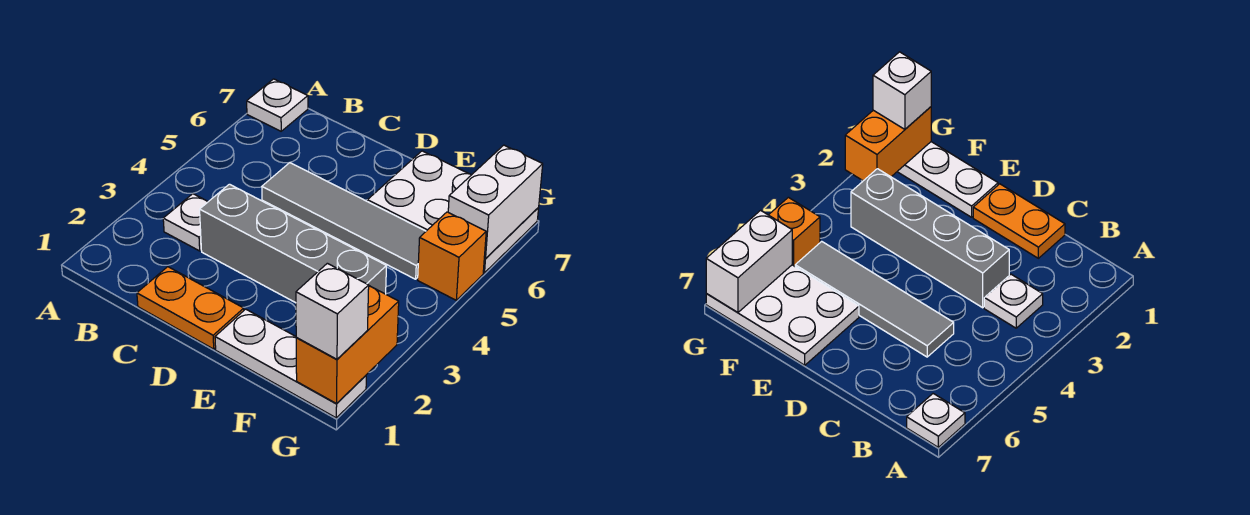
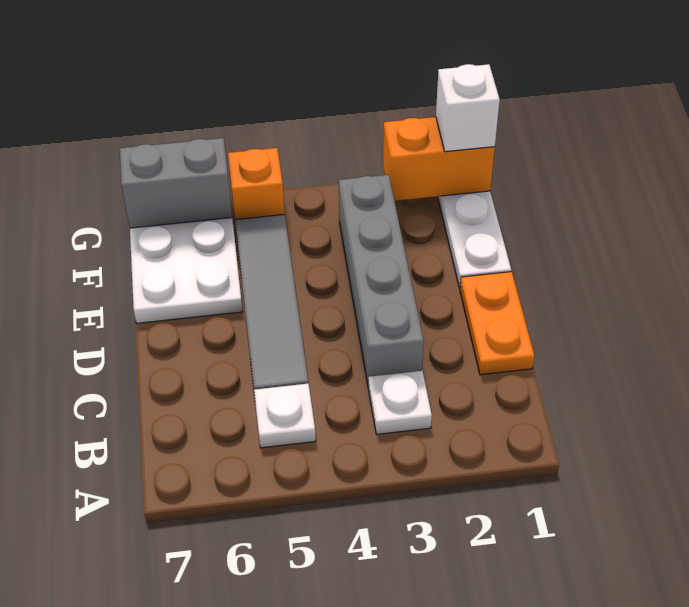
white plate A7 level 1 -> white plate B5 level 1
white brick G6:G7 level 2 -> grey brick G6:G7 level 2

